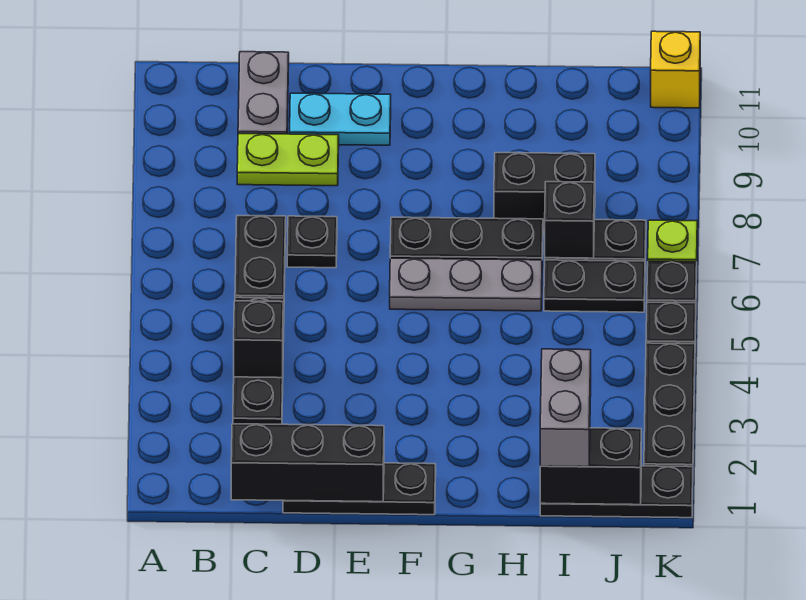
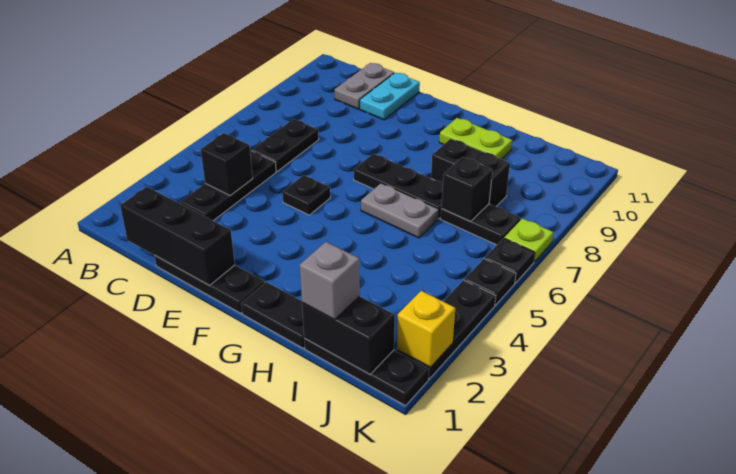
lime plate C9:D9 level 1 -> lime plate G10:H10 level 1
black plate D7 level 1 -> black plate E5 level 1
cyan plate D10:E10 level 1 -> cyan plate D10:D11 level 1
grey plate F6:H6 level 1 -> grey plate G6:H6 level 1
grey brick I1:I2 level 3 -> grey brick I1 level 3
black plate I6:J6 level 1 -> black plate G1:H1 level 1
yellow brick K11 level 1 -> yellow brick K2 level 2

